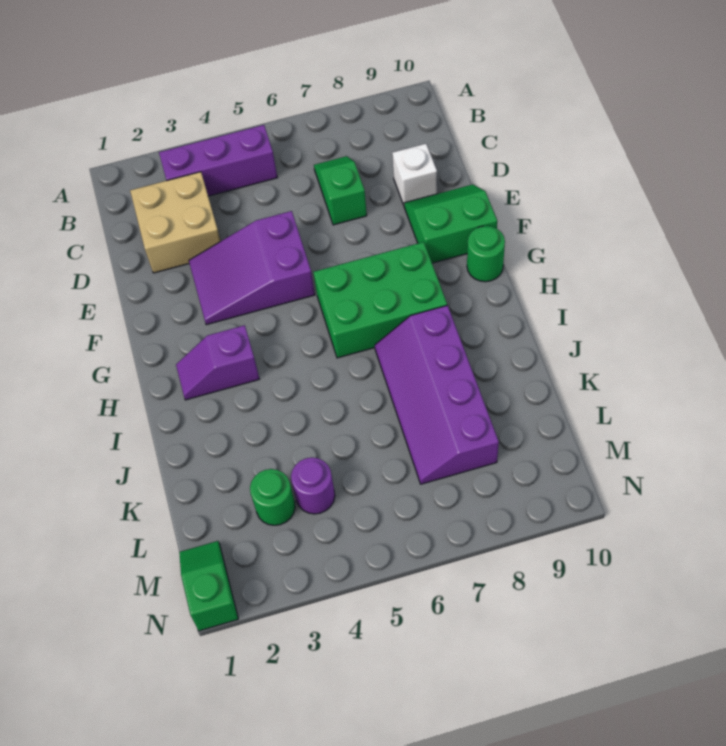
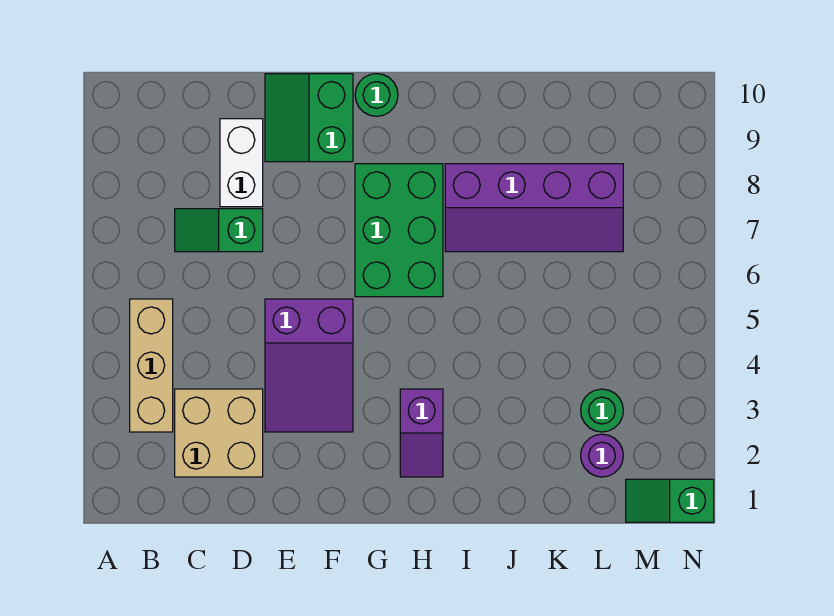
purple brick B3:B5 level 1 -> tan brick B3:B5 level 1
white brick D9 level 1 -> white brick D8:D9 level 1
purple round brick L4 level 1 -> purple round brick L2 level 1

